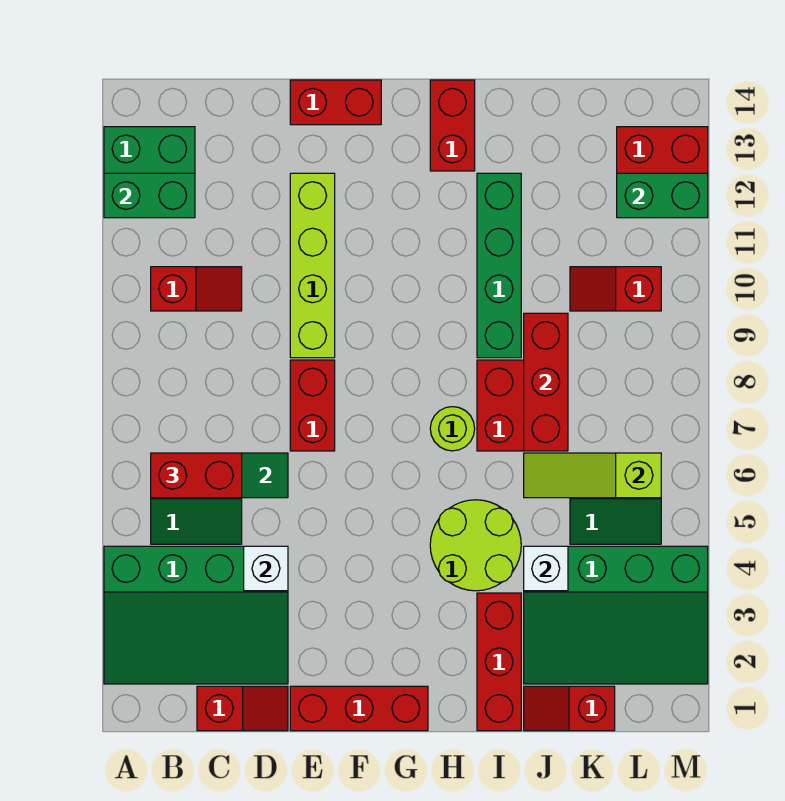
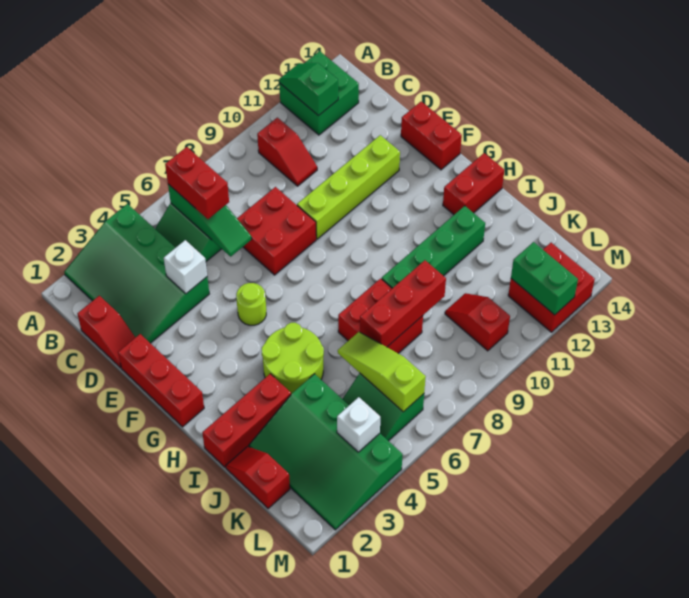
green brick A12:B12 level 2 -> green slope A12:B12 level 2 top B
red brick E7:E8 level 1 -> red brick D7:E8 level 1
lime round brick H7 level 1 -> lime round brick F5 level 1
white brick J4 level 2 -> white brick L4 level 2

